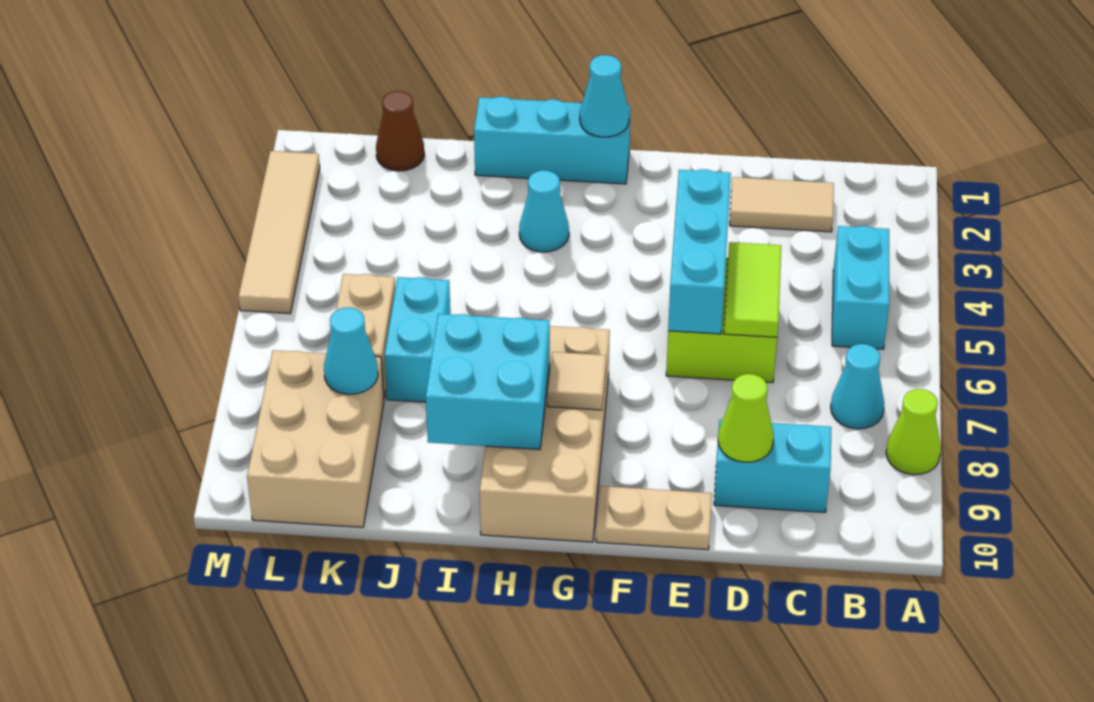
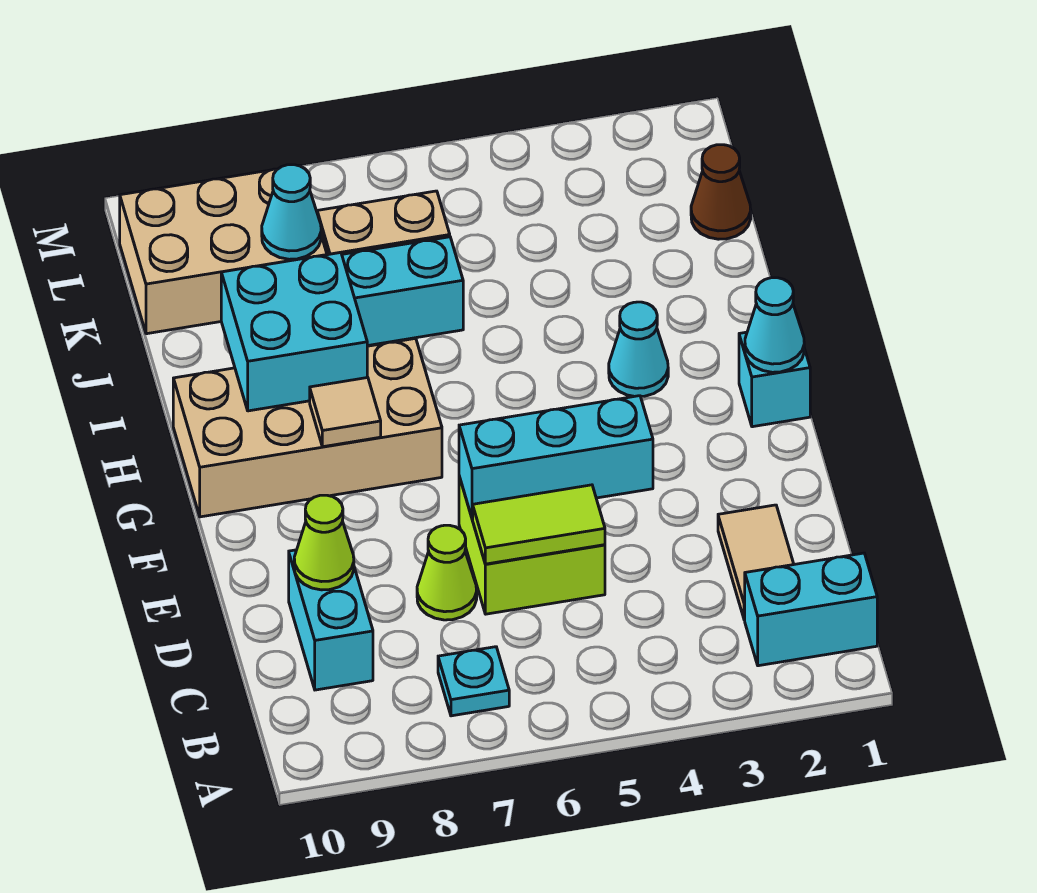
lime cone A8 level 1 -> lime cone D7 level 1
cyan brick B4:B5 level 1 -> cyan brick B1:B2 level 1
cyan cone B7 level 1 -> cyan plate B7 level 1
tan plate E10:F10 level 1 -> none
cyan brick G1:I1 level 1 -> cyan brick G1 level 1
tan tile M2:M5 level 1 -> none

